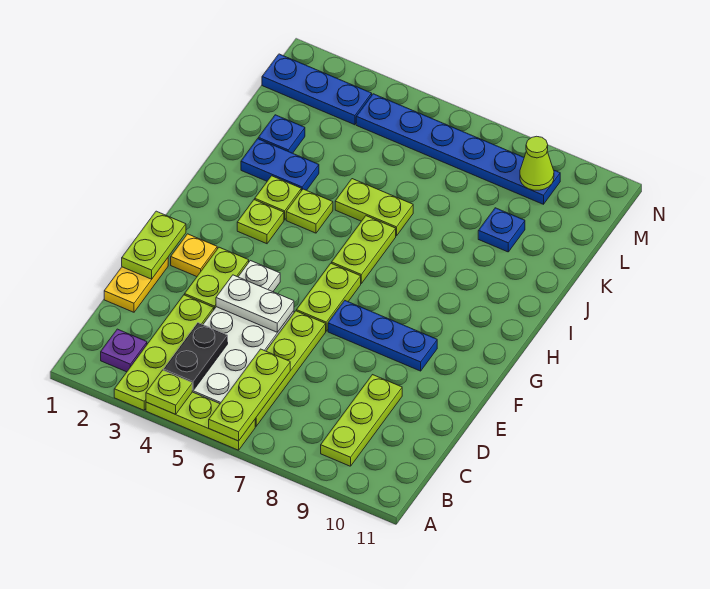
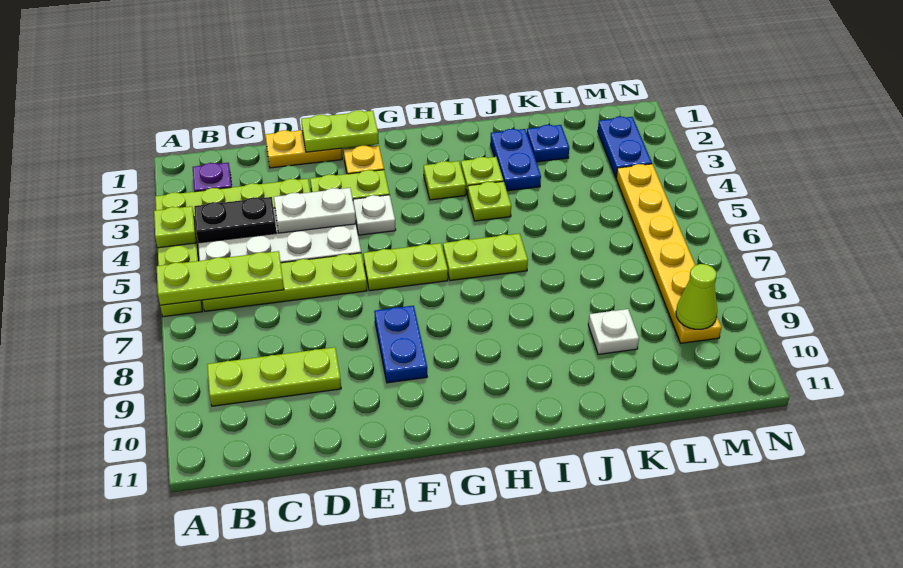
white plate E4:E5 level 2 -> white plate D4:E4 level 2
blue plate F7:F9 level 1 -> blue plate F8:F9 level 1
lime plate J5:J6 level 1 -> none
blue plate K9 level 1 -> white plate K9 level 1
blue plate M1:M3 level 1 -> blue plate M2:M3 level 1
blue plate M4:M9 level 1 -> yellow plate M4:M9 level 1

